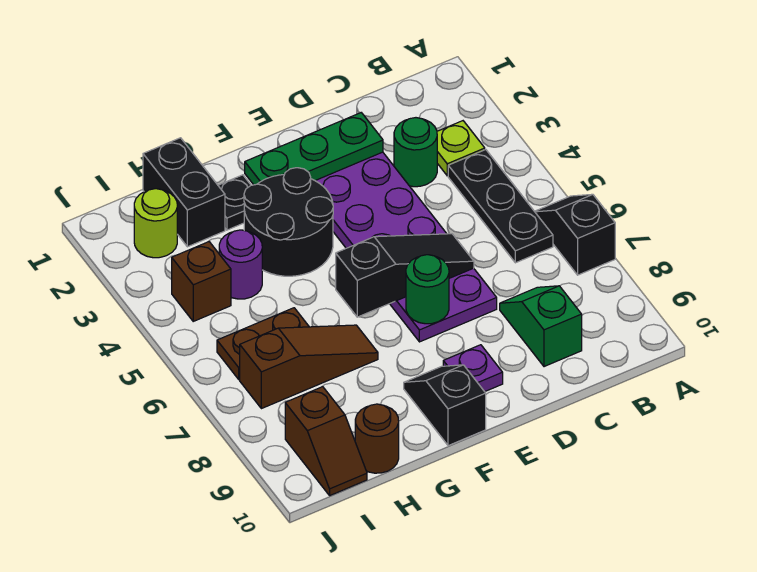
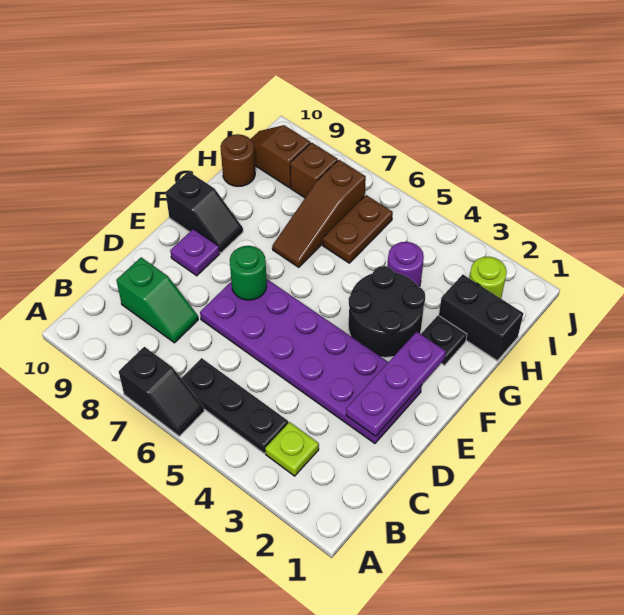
green round brick C3 level 1 -> none
green plate D2:F2 level 2 -> purple plate D2:F2 level 2
black slope D6:F6 level 2 top F -> none
brown brick I4 level 1 -> brown brick I8 level 1

